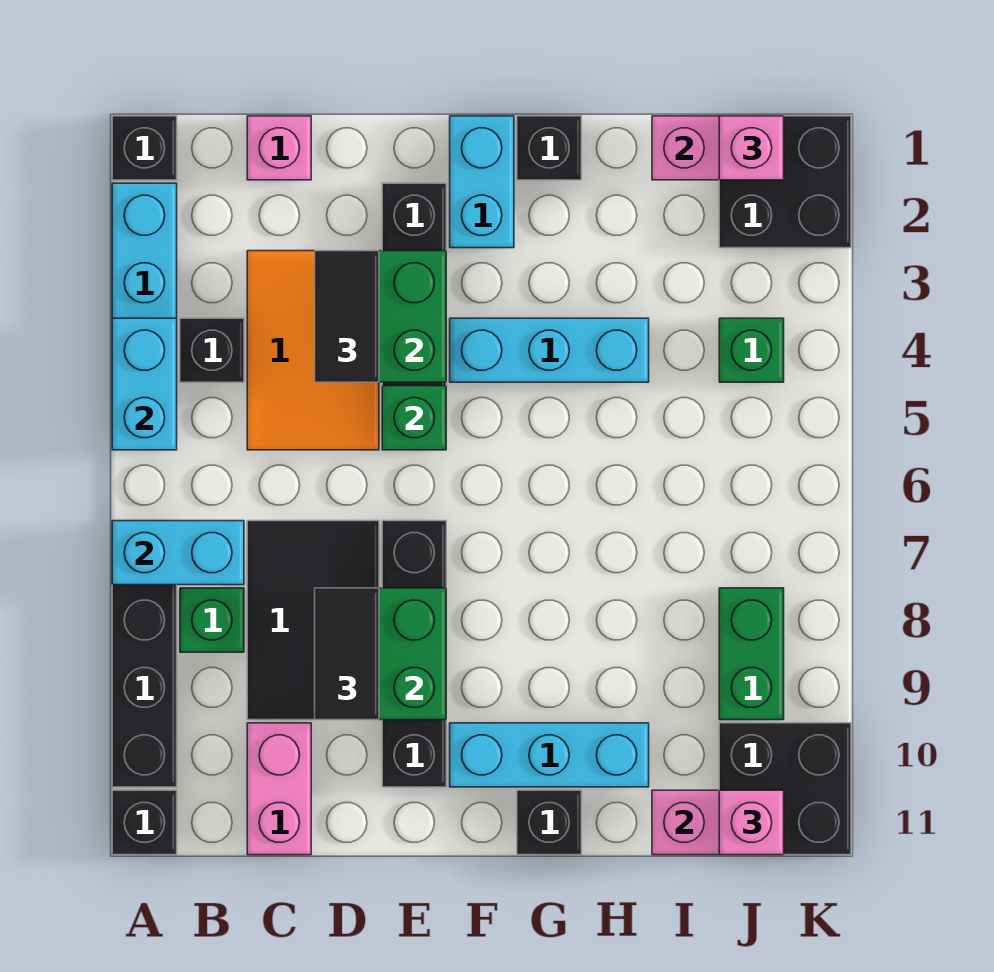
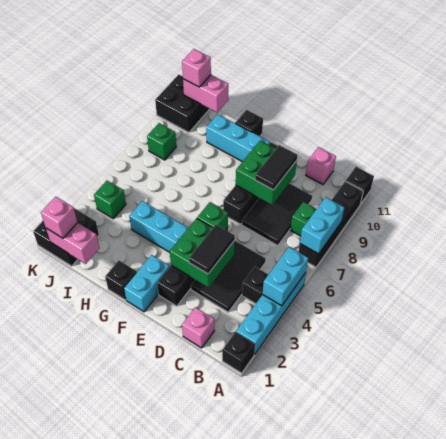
cyan brick A7:B7 level 2 -> cyan brick A7:A8 level 2
orange tile C3:D5 level 1 -> black tile C3:D5 level 1
pink brick C10:C11 level 1 -> pink brick C11 level 1
green brick J8:J9 level 1 -> green brick J8 level 1

